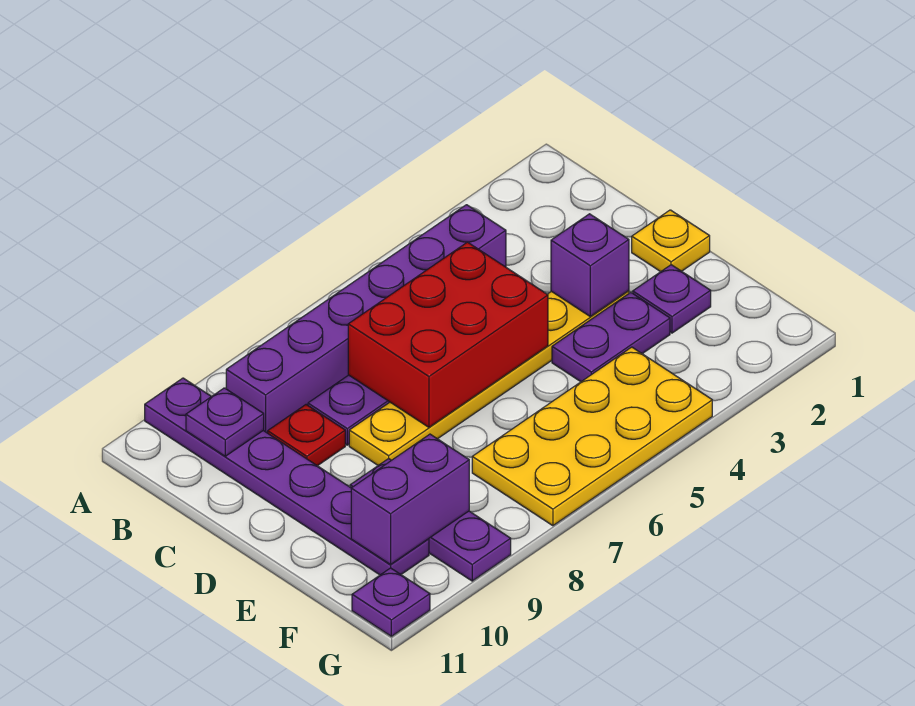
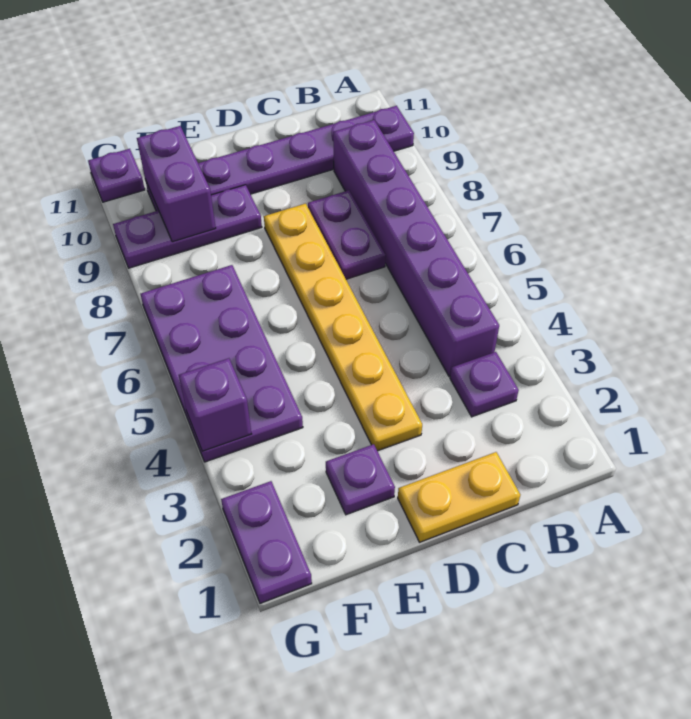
purple plate B10 level 2 -> purple plate B3 level 1
red brick C5:D7 level 2 -> none
red plate C9 level 1 -> none
yellow plate D1 level 1 -> yellow plate C1:D1 level 1
purple brick D3 level 2 -> purple brick G4 level 2
purple plate E3:E4 level 1 -> purple plate G1:G2 level 1
yellow plate F4:G7 level 1 -> purple plate F4:G7 level 1

